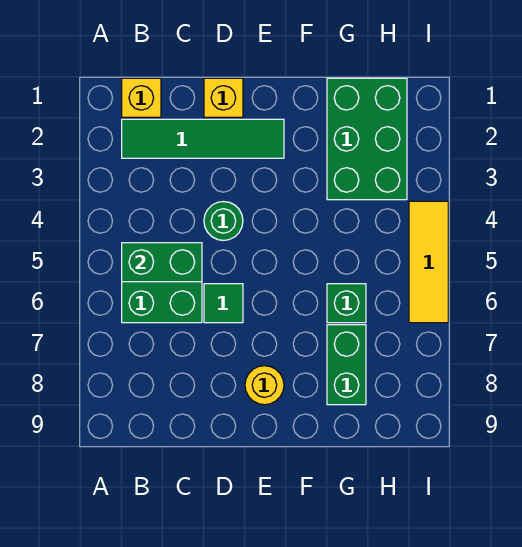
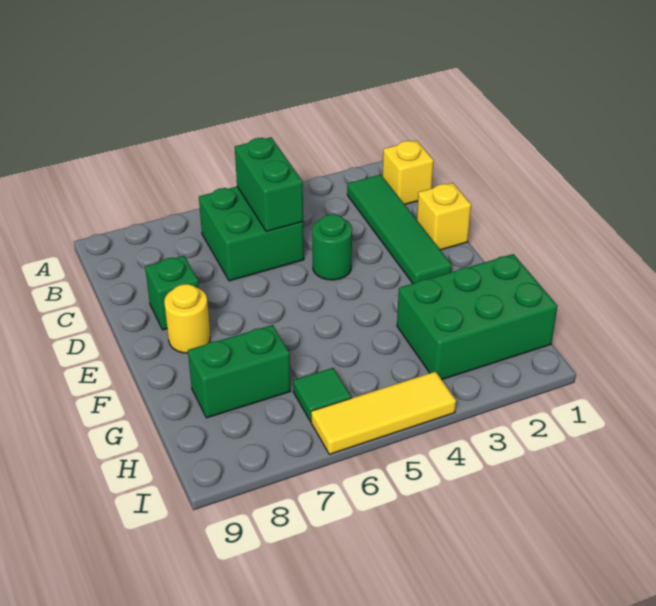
green tile D6 level 1 -> green tile H6 level 1
green brick G6 level 1 -> green brick D8 level 1

